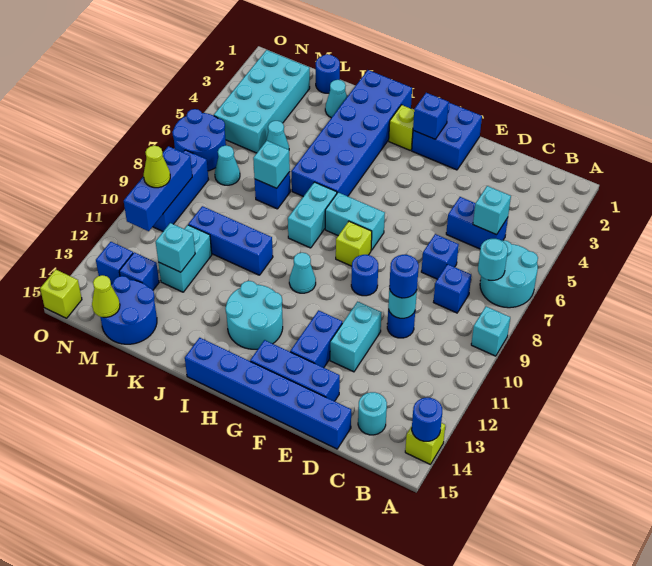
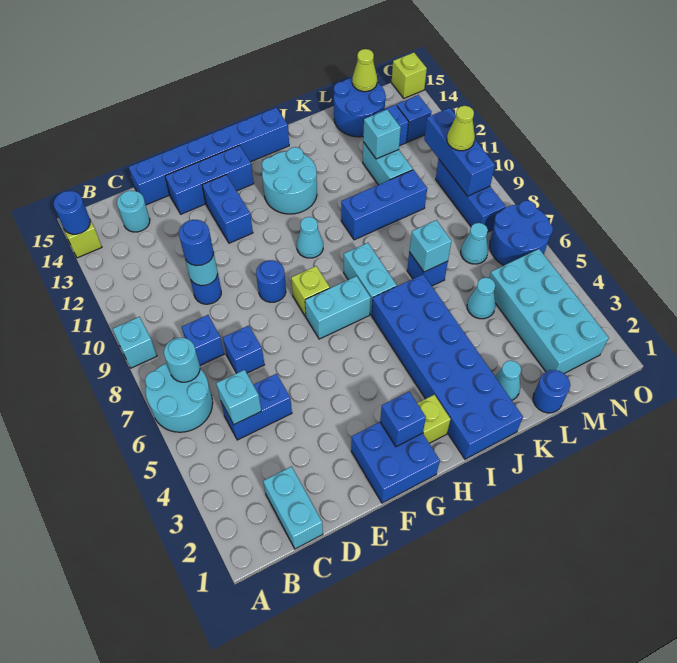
cyan brick E11:E12 level 1 -> cyan brick C1:C2 level 1

